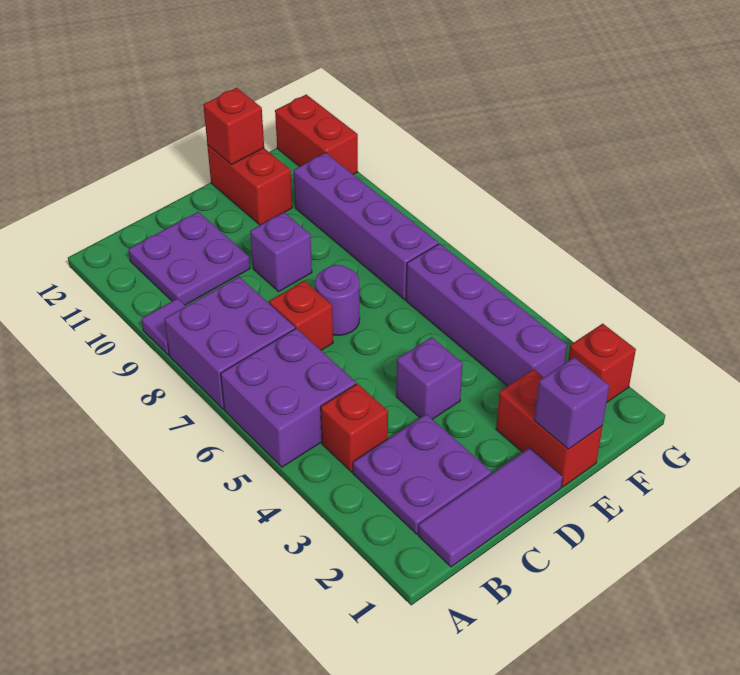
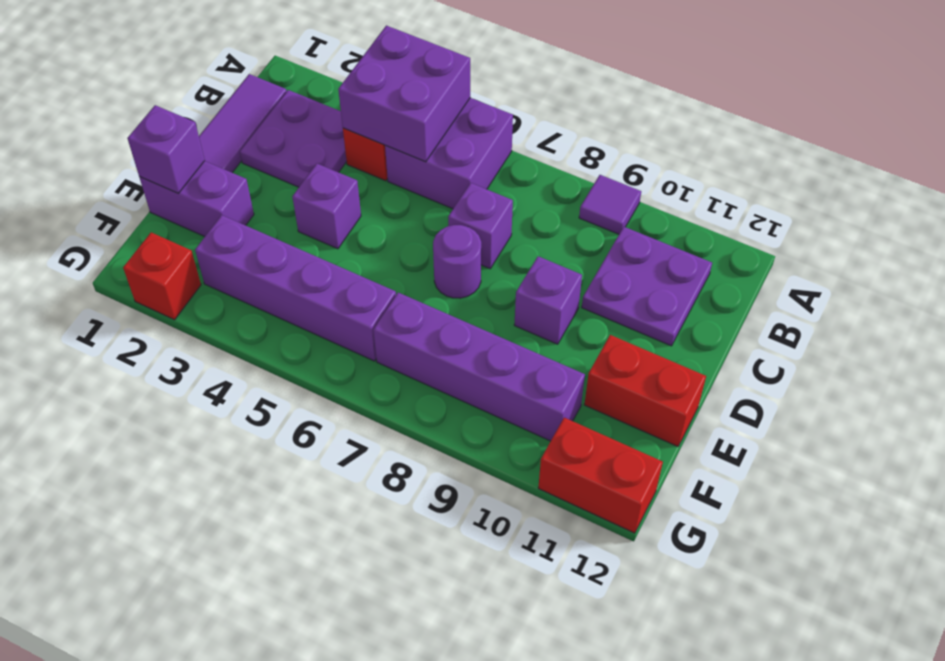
purple brick A7:B8 level 1 -> purple brick A4:B5 level 2
red brick C7 level 1 -> purple brick C7 level 1
red brick E1:E2 level 1 -> purple brick E1:E2 level 1
red brick E12 level 2 -> none

